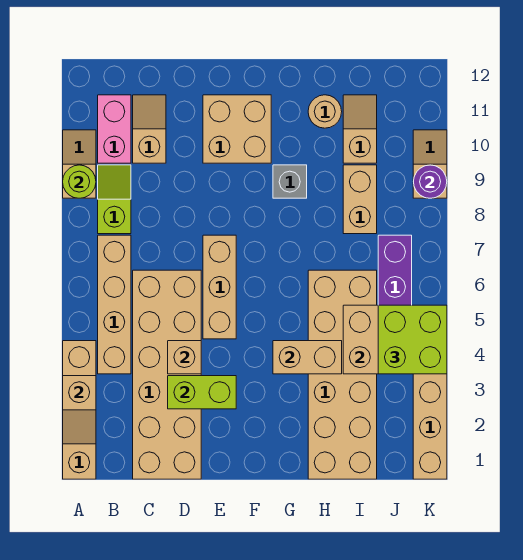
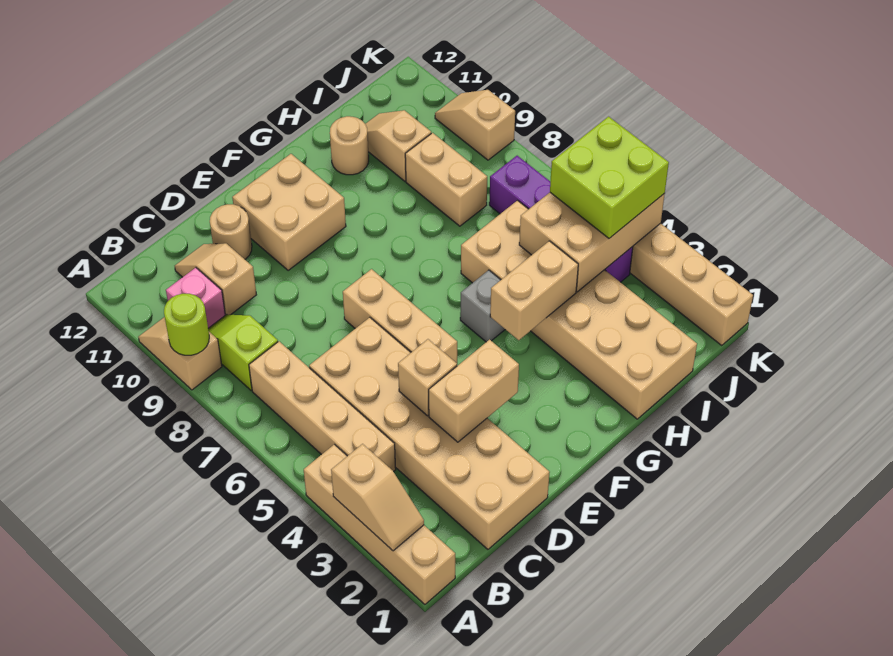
pink brick B10:B11 level 1 -> pink brick B10 level 1
lime brick D3:E3 level 2 -> tan brick D3:E3 level 2
none -> tan round brick D11 level 1
grey brick G9 level 1 -> grey brick G5 level 1
purple round brick K9 level 2 -> none

